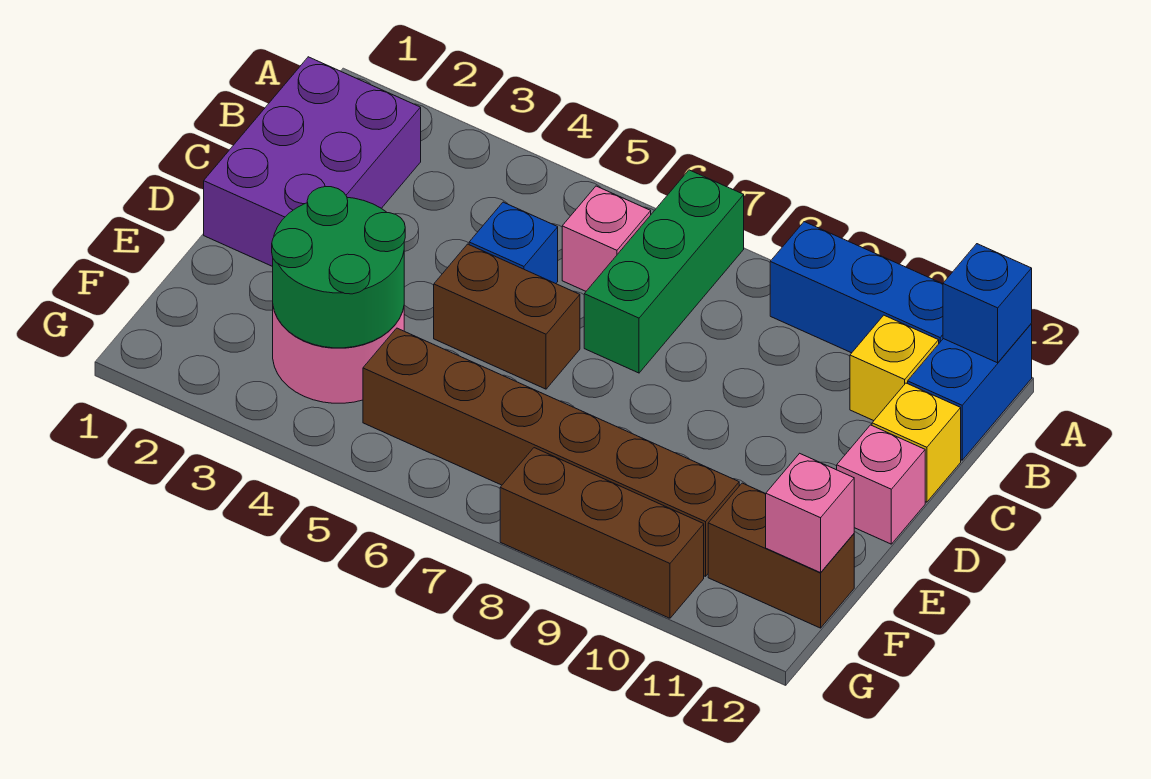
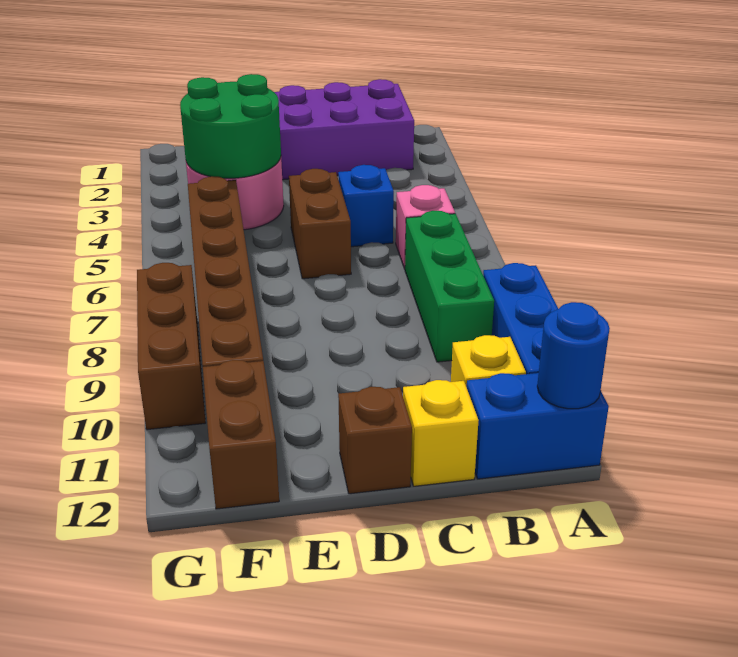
green brick A7:C7 level 1 -> green brick B7:B9 level 1
blue brick A12 level 2 -> blue round brick A12 level 2
pink brick D12 level 1 -> brown brick D12 level 1
pink brick F12 level 2 -> none

